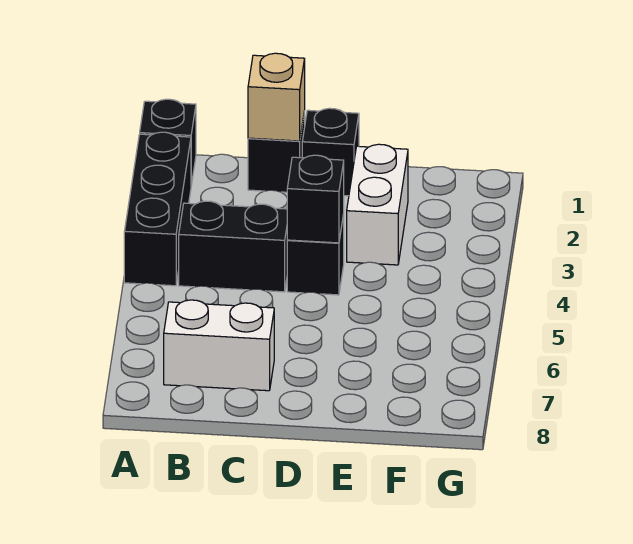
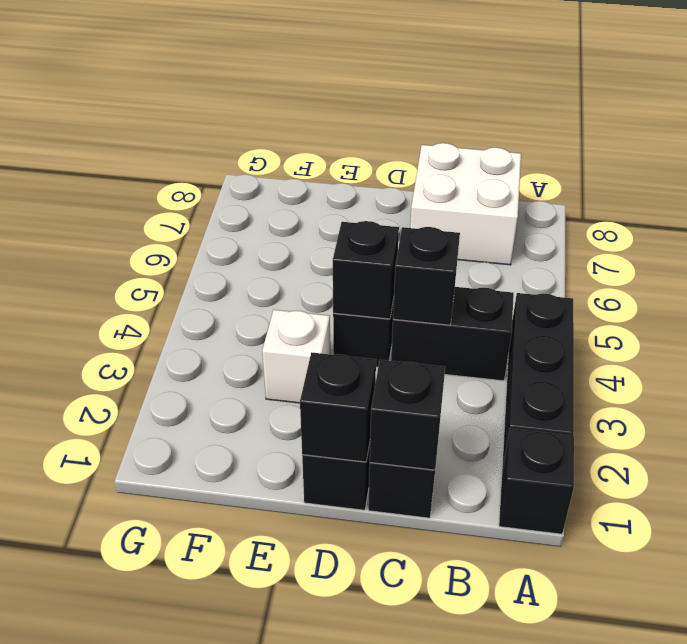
white brick B7:C7 level 1 -> white brick B7:C8 level 1
tan brick C1 level 2 -> black brick C1 level 2
none -> black brick C4 level 2
none -> black brick D1 level 2
white brick E2:E3 level 1 -> white brick E3 level 1

